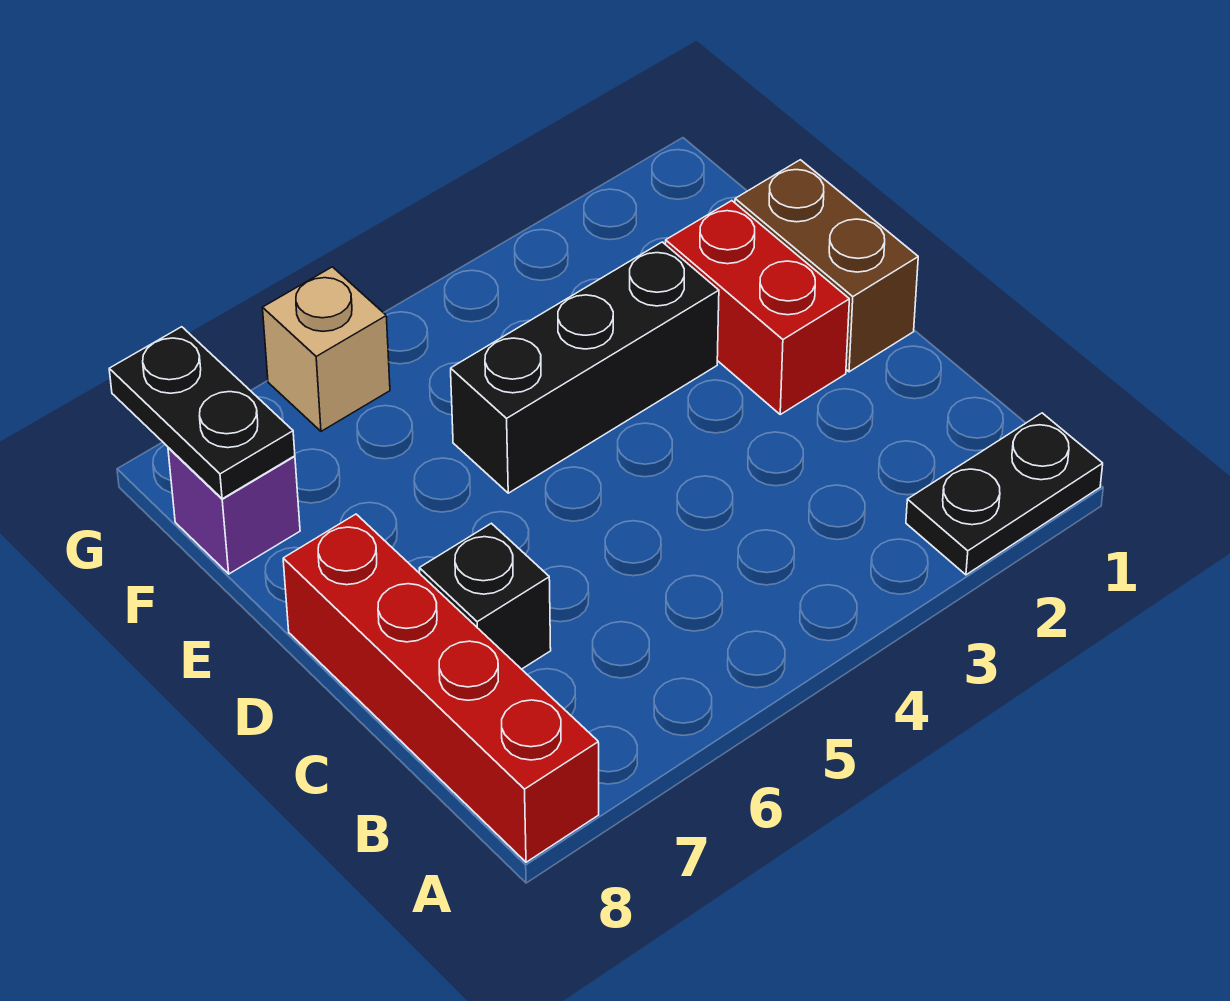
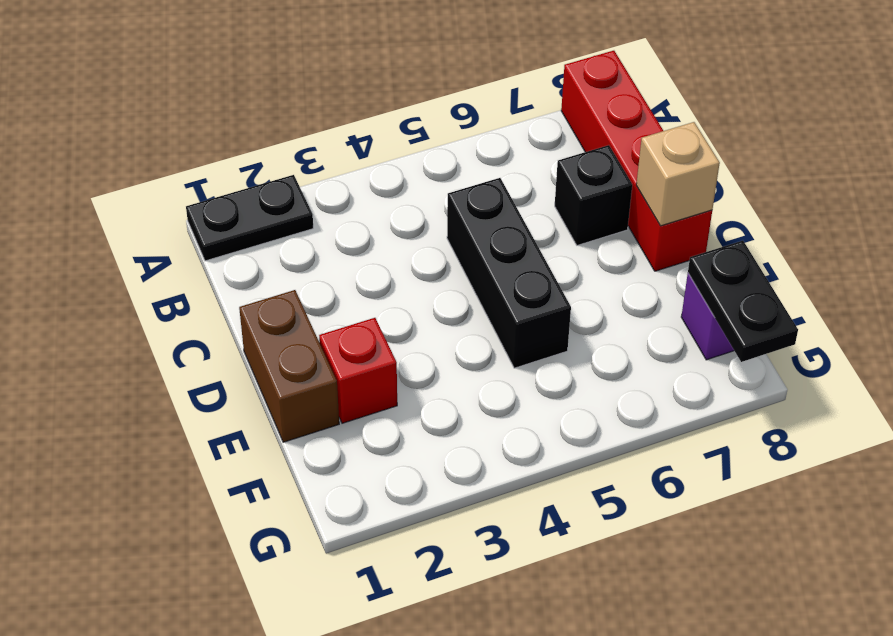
red brick D2:E2 level 1 -> red brick E2 level 1
black brick E3:E5 level 1 -> black brick C5:E5 level 1
tan brick G6 level 1 -> tan brick D8 level 2

